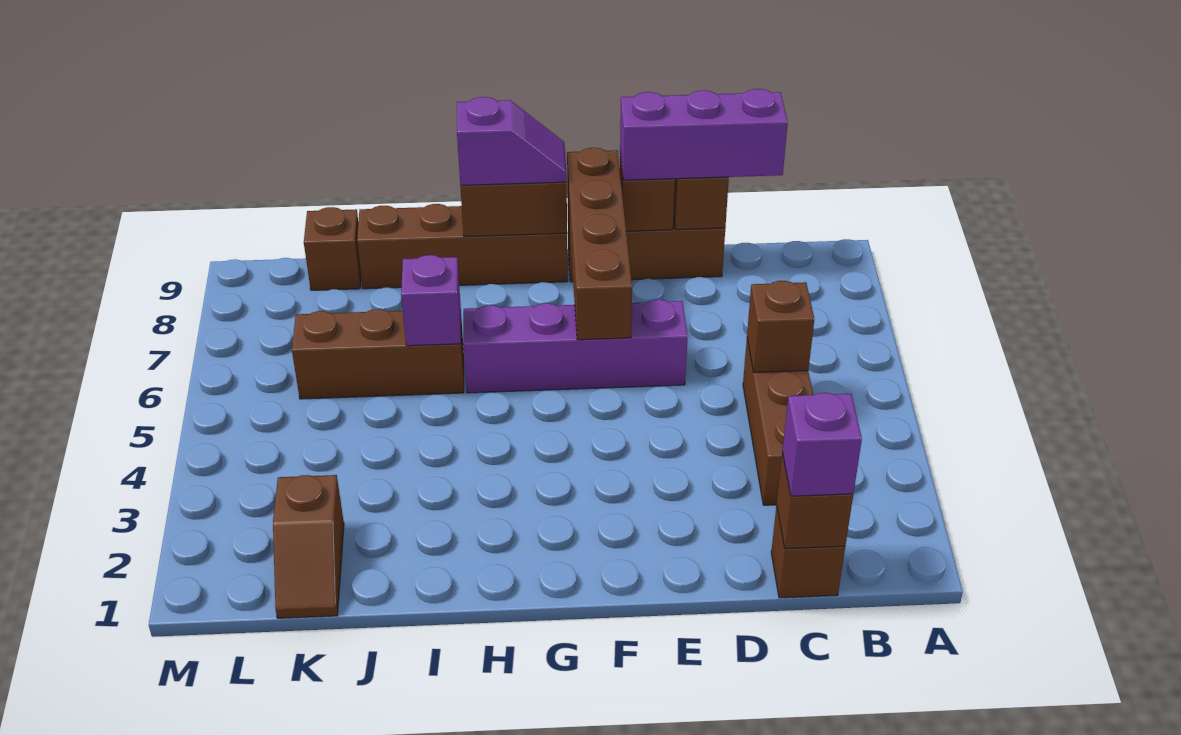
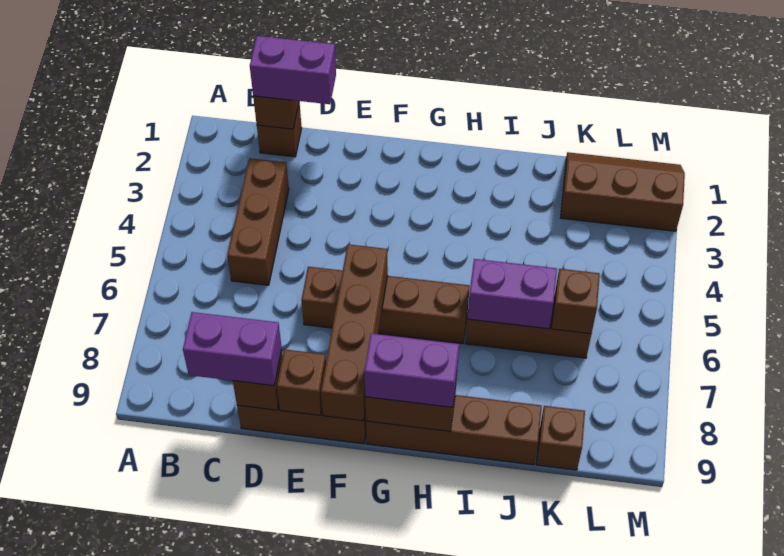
purple brick C1 level 3 -> purple brick C1:D1 level 3
brown brick C5 level 2 -> brown brick K6 level 2
purple brick C9:E9 level 3 -> purple brick C9:D9 level 3
purple brick E6:H6 level 1 -> brown brick E6:H6 level 1
purple slope G9:H9 level 3 top H -> purple brick G9:H9 level 3
purple brick I6 level 2 -> purple brick I6:J6 level 2
brown slope K1:K2 level 1 top 2 -> brown slope K1:M2 level 1 top 2

